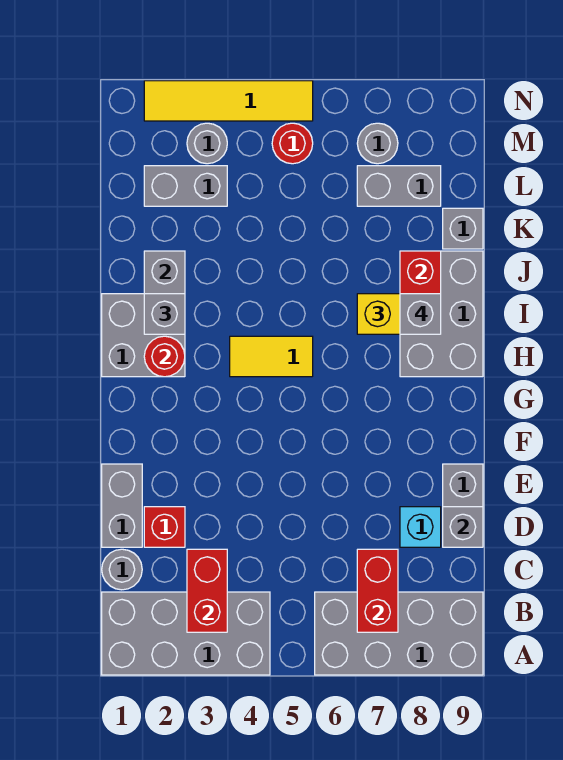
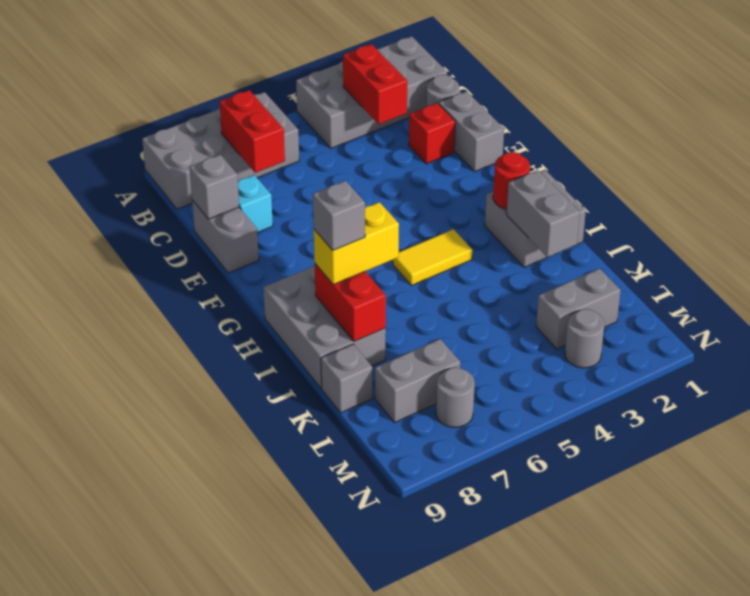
grey brick I2 level 3 -> none
red round brick M5 level 1 -> none
yellow tile N2:N5 level 1 -> none

